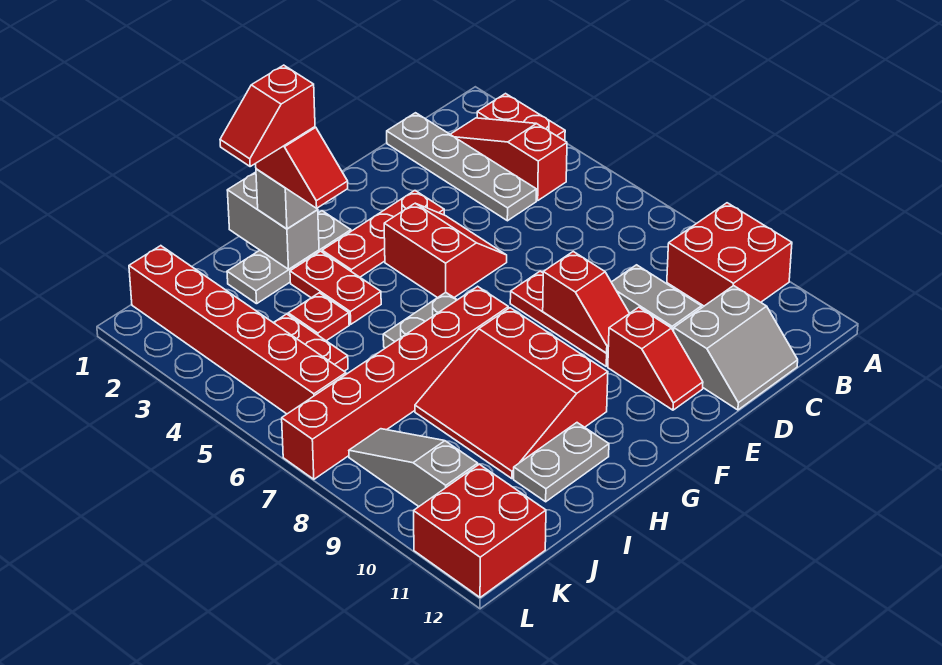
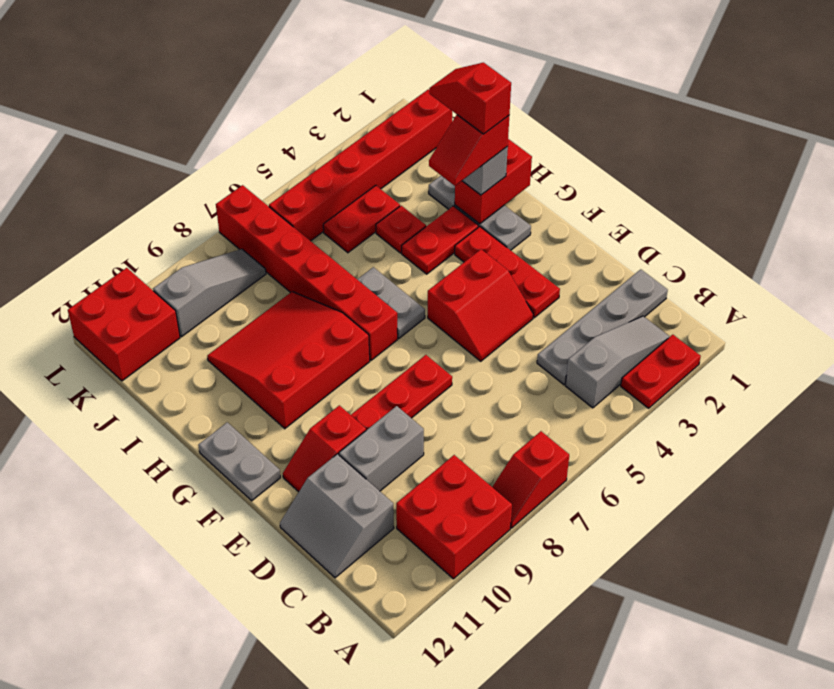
red slope B2:B4 level 1 top 4 -> grey slope B2:B4 level 1 top 4
red slope E8:E9 level 2 top 8 -> red slope A7:A8 level 1 top 7
grey brick H1:H2 level 2 -> red brick H1:H2 level 2
grey plate H11:I11 level 1 -> grey plate F12:G12 level 1

